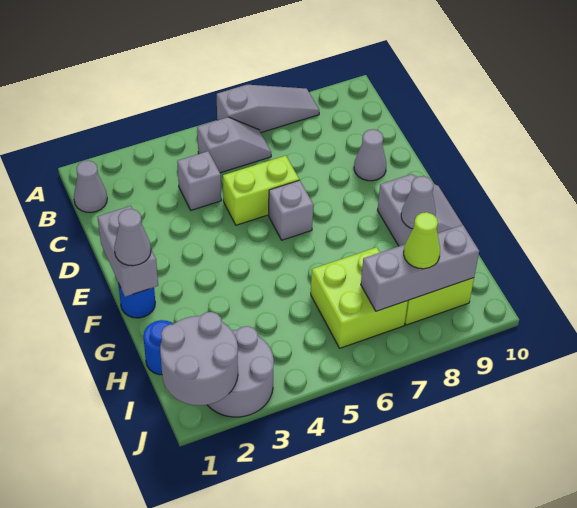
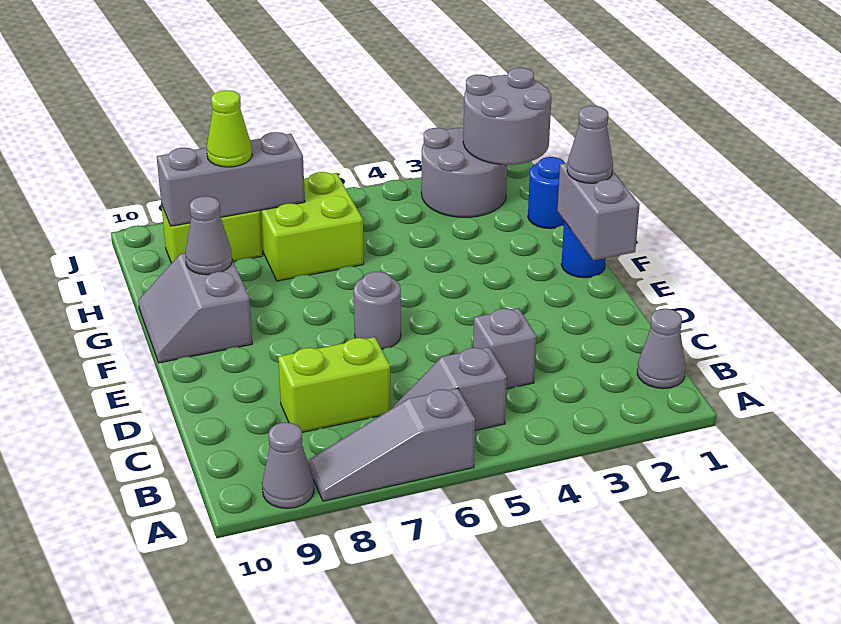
lime brick D5:D6 level 1 -> lime brick C7:C8 level 1
grey cone D9 level 1 -> grey cone A9 level 1
grey brick E6 level 1 -> grey round brick E6 level 1

